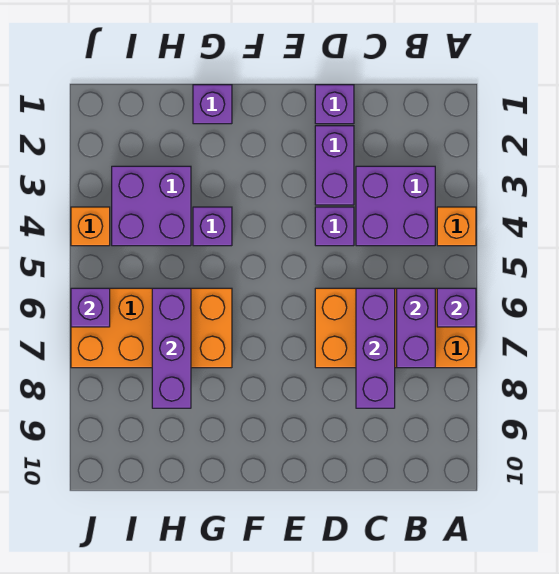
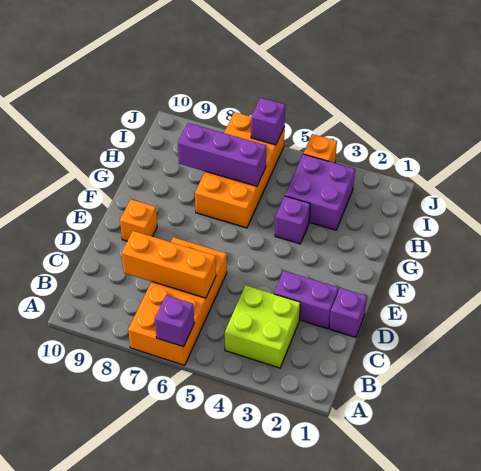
orange brick A4 level 1 -> orange brick E9 level 1
purple brick B3:C4 level 1 -> lime brick B3:C4 level 1
purple brick B6:B7 level 2 -> none
purple brick C6:C8 level 2 -> orange brick C6:C8 level 2
purple brick D4 level 1 -> none
purple brick G1 level 1 -> none

